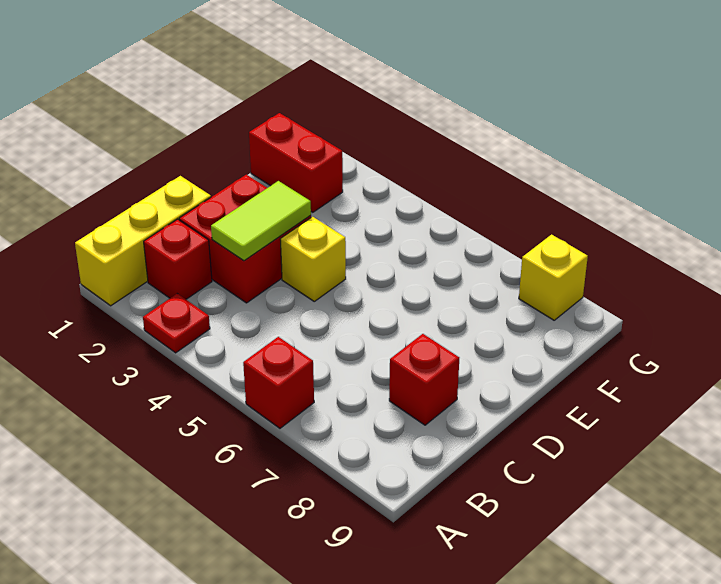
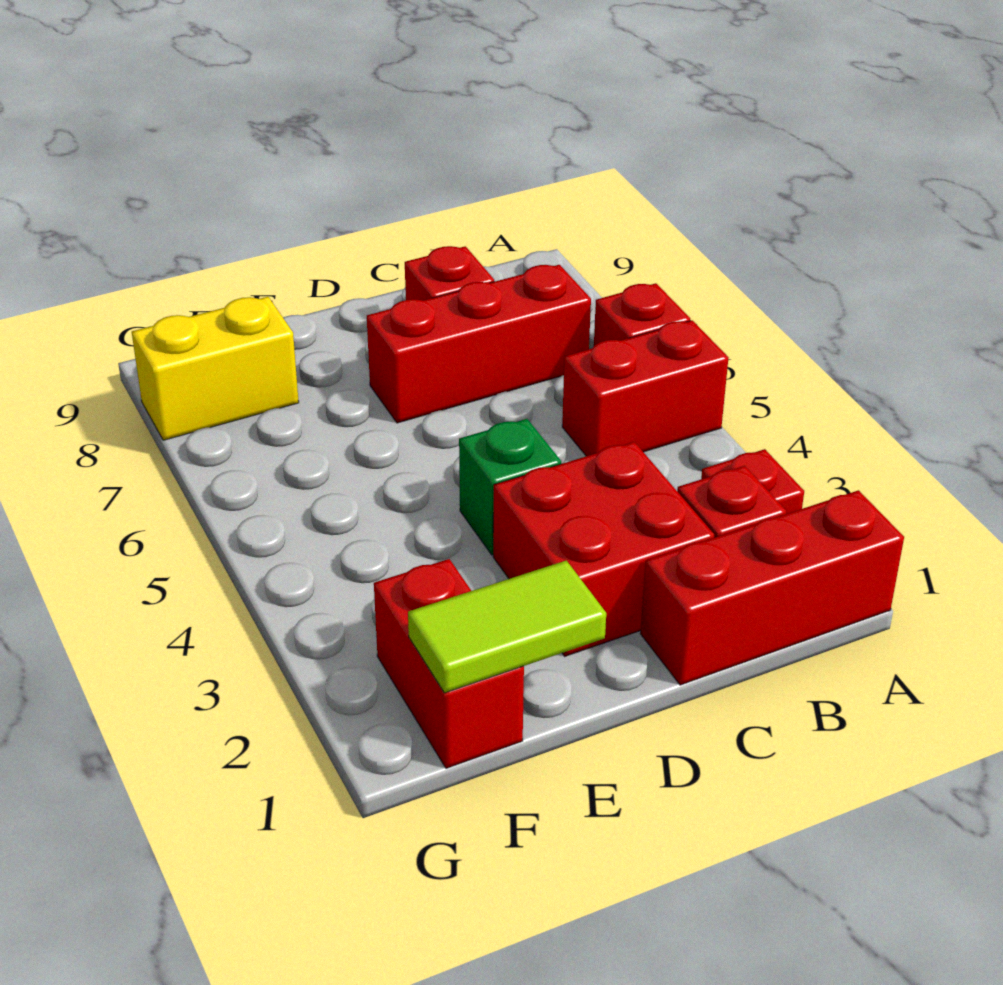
yellow brick A1:C1 level 1 -> red brick A1:C1 level 1
none -> red brick A5:B5 level 1
none -> red brick B7:D7 level 1
lime tile C3:D3 level 2 -> lime tile E1:F1 level 2
yellow brick D4 level 1 -> green brick D4 level 1
yellow brick G8 level 1 -> yellow brick F8:G8 level 1

